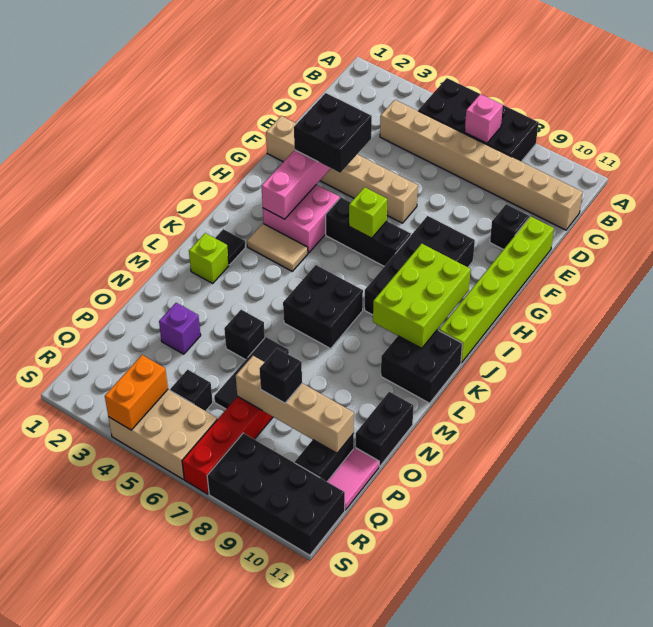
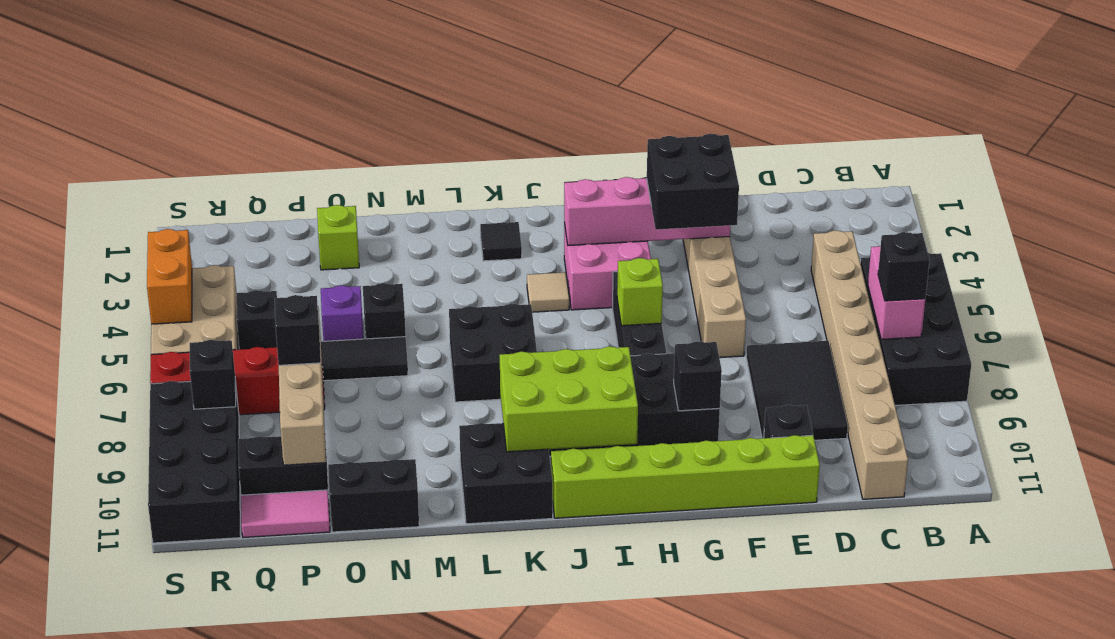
pink brick B7 level 2 -> pink brick B6:B7 level 2
none -> black brick B7 level 3
none -> black tile D7:E9 level 1
none -> black brick G9 level 2
tan tile J3:J4 level 1 -> tan tile J4 level 1
lime brick L2 level 1 -> lime brick O2 level 1
purple brick O3 level 1 -> purple brick O5 level 1
orange brick R4:S4 level 2 -> orange brick S4:S5 level 2
none -> black brick R8 level 2

